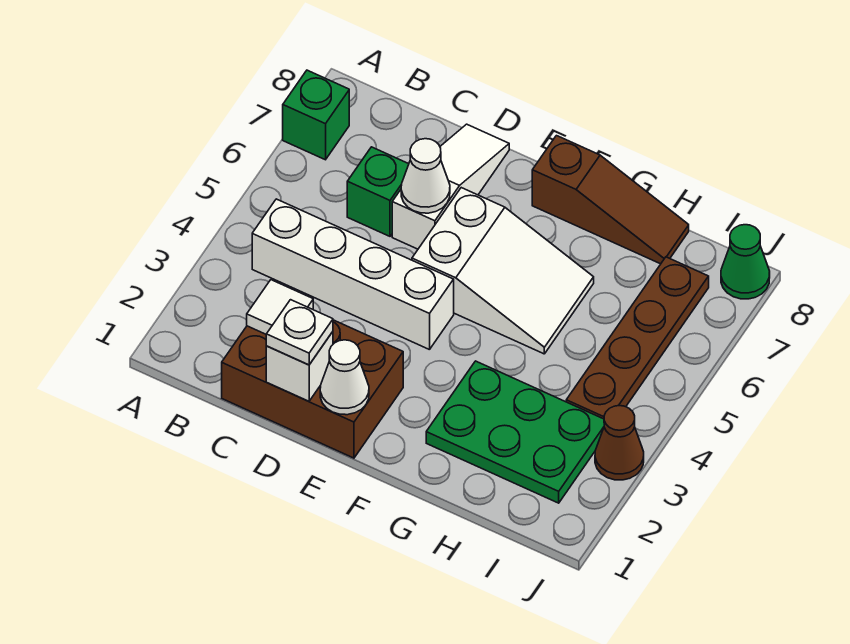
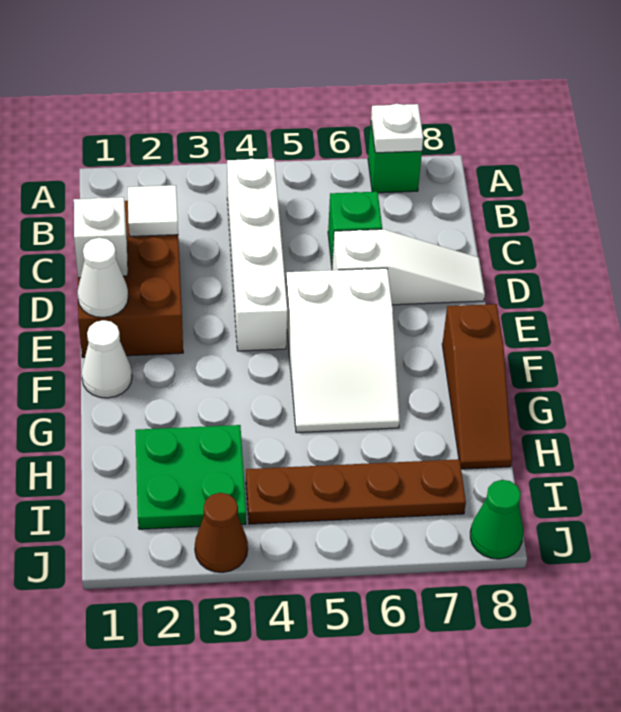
white plate D1 level 3 -> white plate A7 level 2
white cone D6 level 2 -> white cone F1 level 1
green plate G2:I3 level 1 -> green plate H2:I3 level 1

